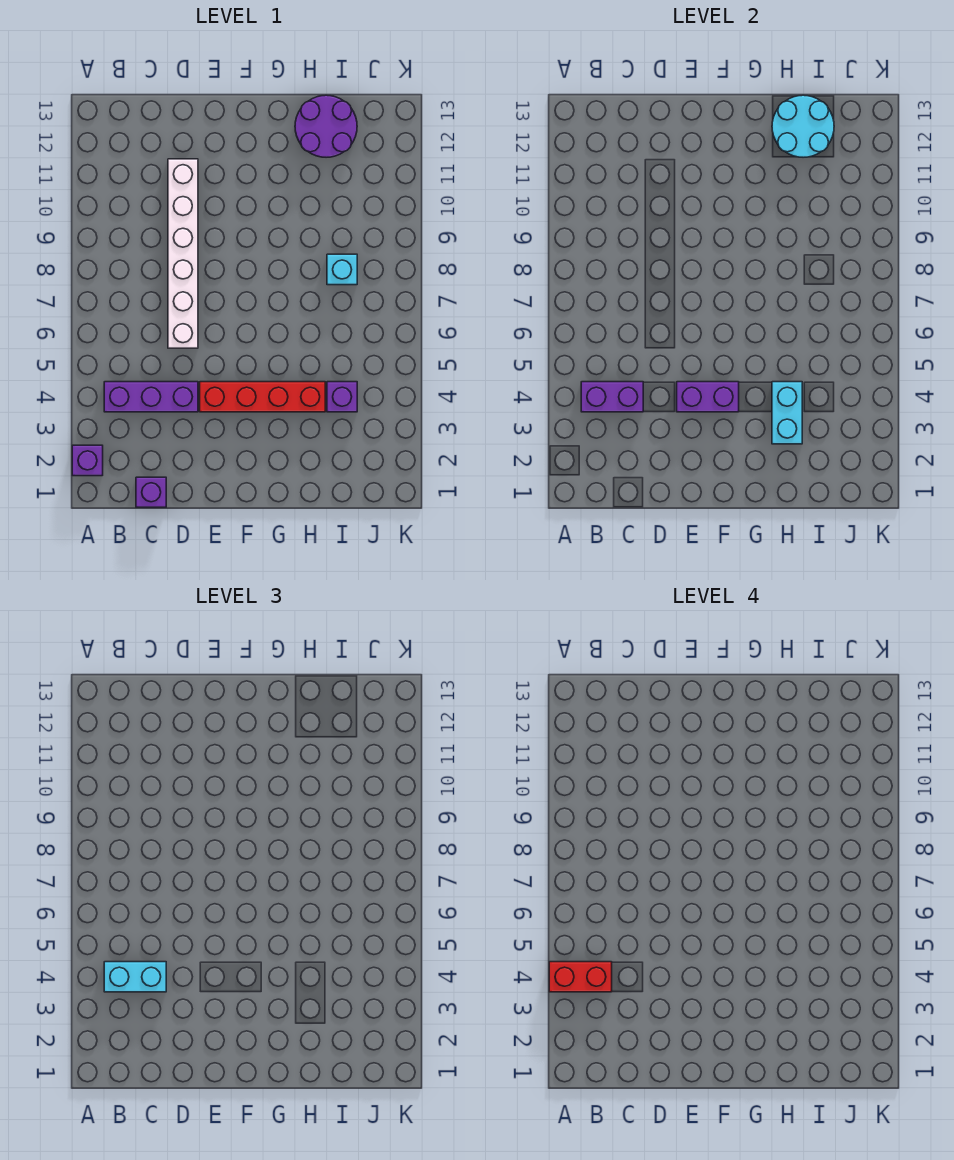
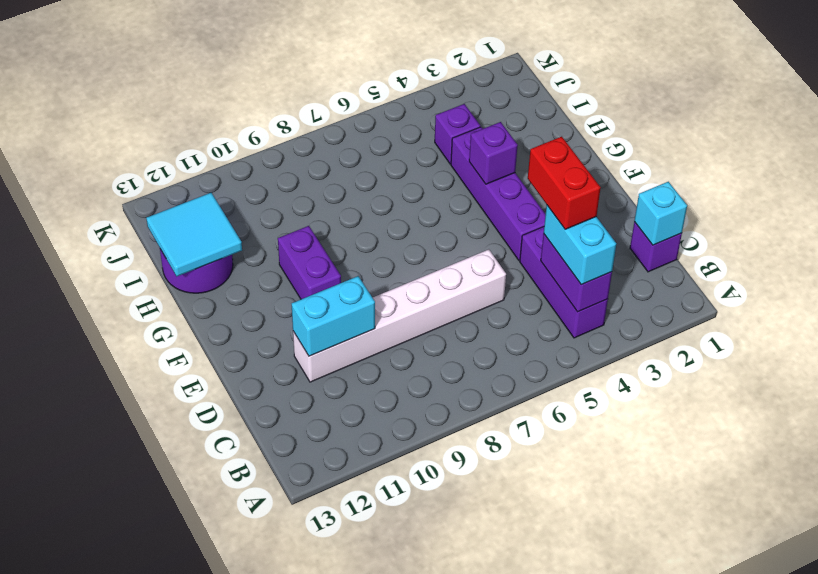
purple brick A2 level 1 -> purple brick G4 level 2
red brick A4:B4 level 4 -> red brick C4:D4 level 4
red brick E4:H4 level 1 -> purple brick E4:H4 level 1
purple brick E4:F4 level 2 -> purple brick F10:G10 level 1
cyan brick H3:H4 level 2 -> cyan brick D10:D11 level 2
cyan round brick H12:I13 level 2 -> cyan tile H12:I13 level 2
cyan brick I8 level 1 -> cyan brick C1 level 2

